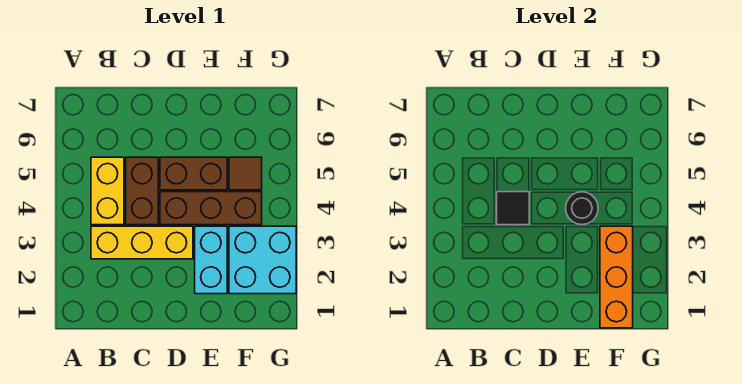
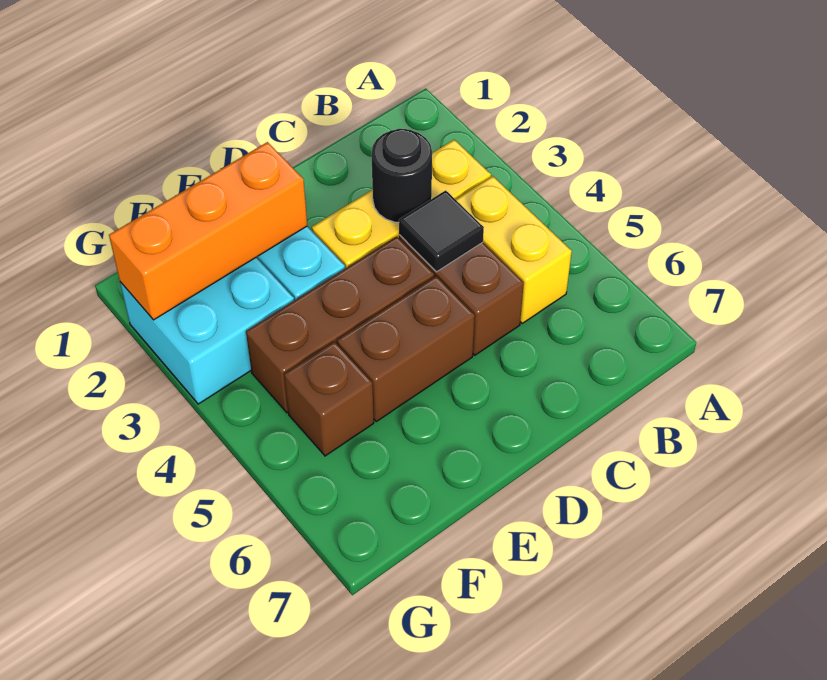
black round brick E4 level 2 -> black round brick C3 level 2
orange brick F1:F3 level 2 -> orange brick E2:G2 level 2
brown tile F5 level 1 -> brown brick F5 level 1

